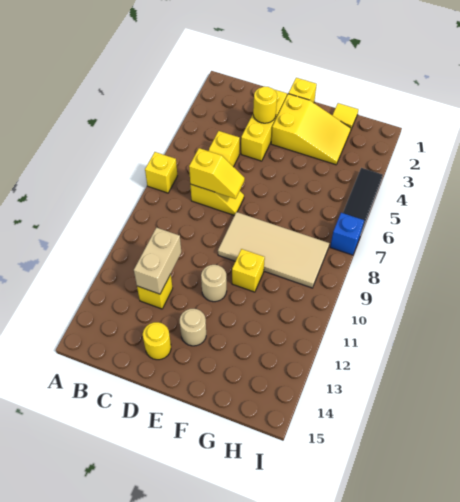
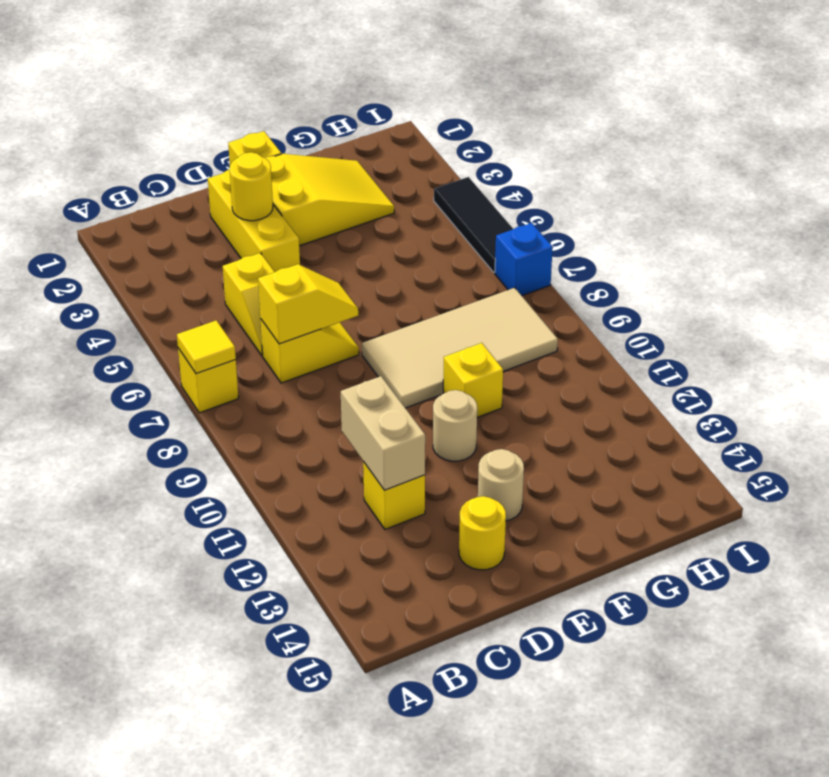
yellow tile G1 level 1 -> yellow tile A7 level 2

